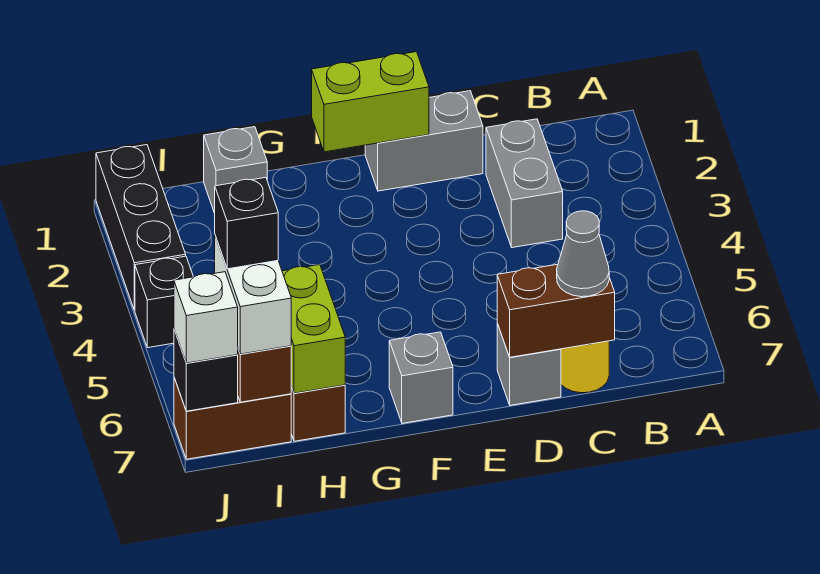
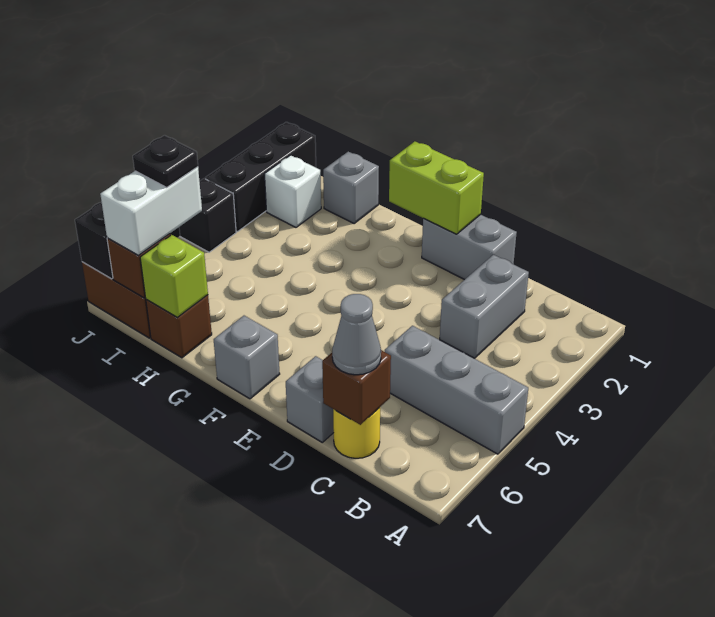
none -> grey brick A5:C5 level 1
brown brick C7:D7 level 2 -> brown brick C7 level 2
lime brick H6:H7 level 2 -> lime brick H7 level 2
black brick I6 level 4 -> black plate I6 level 4
white brick J7 level 3 -> white brick I2 level 1

